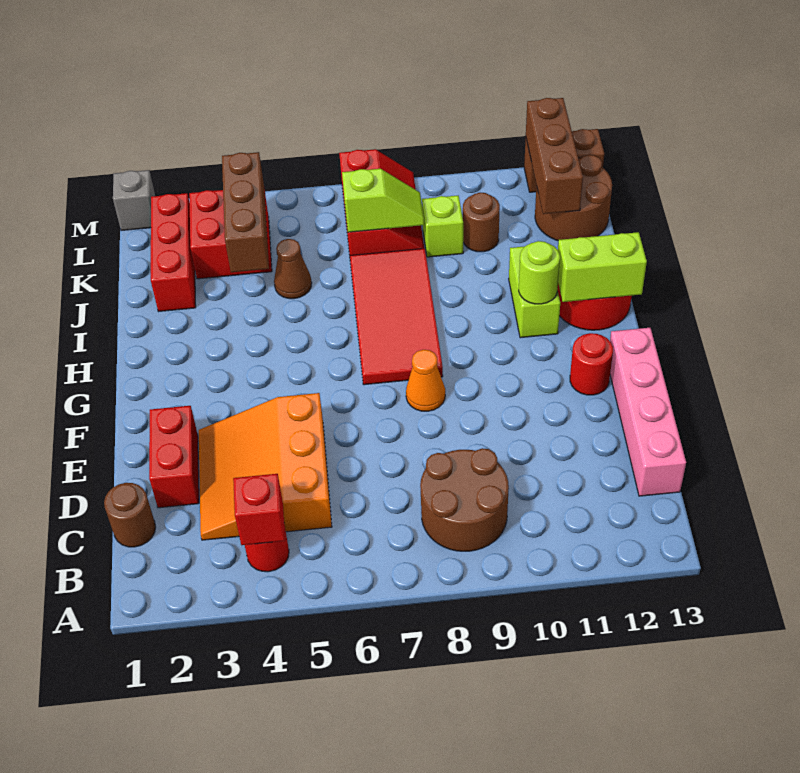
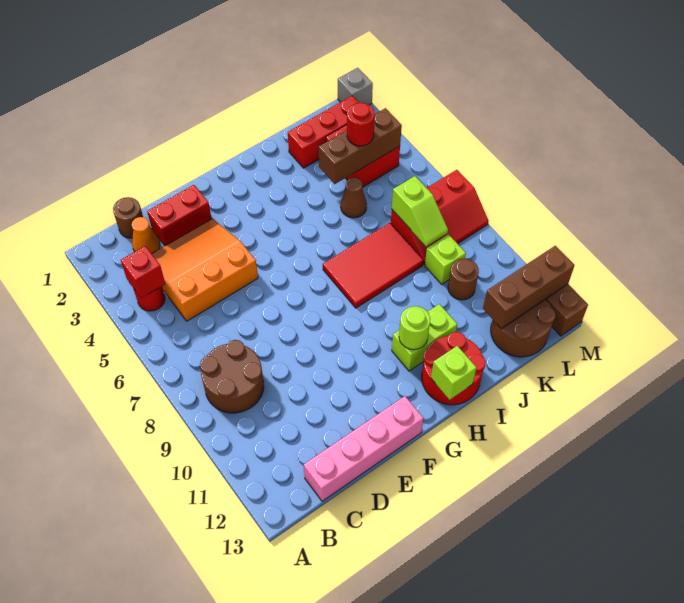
orange cone F8 level 1 -> orange cone C2 level 1
red round brick F12 level 1 -> red round brick K4 level 3
red tile G7:J8 level 1 -> red tile H7:J8 level 1
lime brick H12:H13 level 2 -> lime brick H13 level 2

